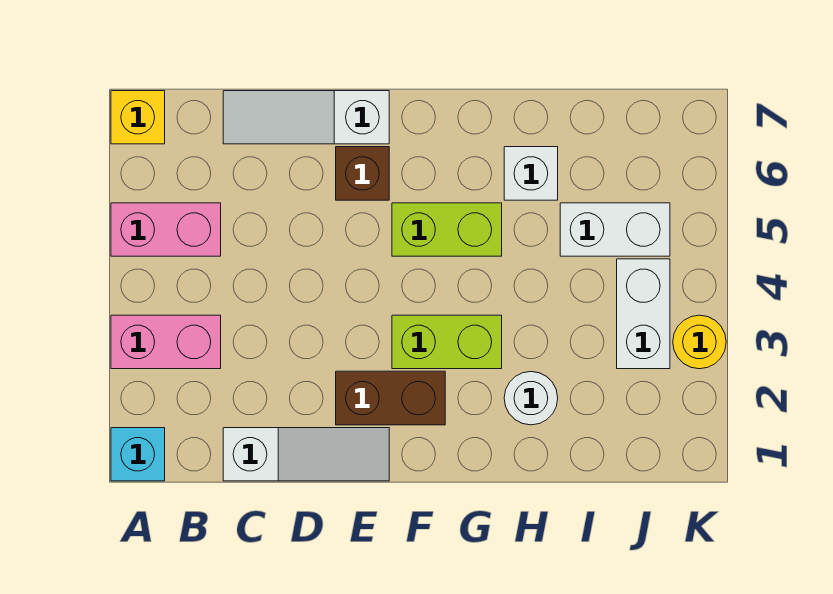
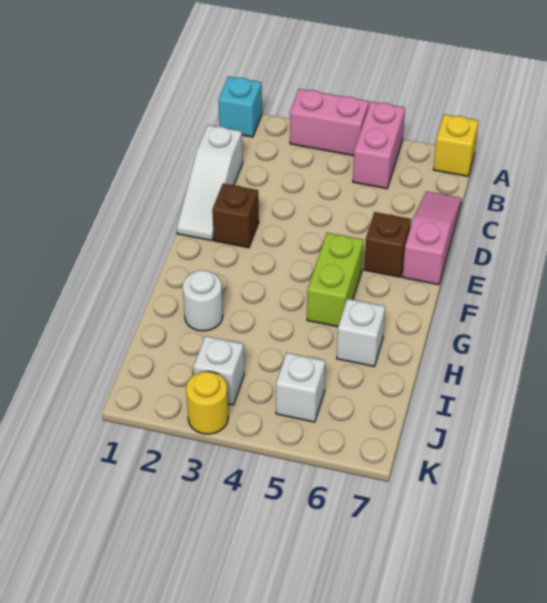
pink brick A3:B3 level 1 -> pink brick A3:A4 level 1
white slope C7:E7 level 1 top E -> pink slope C7:E7 level 1 top E
brown brick E2:F2 level 1 -> brown brick E2 level 1
lime brick F3:G3 level 1 -> none
white brick I5:J5 level 1 -> white brick J5 level 1
white brick J3:J4 level 1 -> white brick J3 level 1

